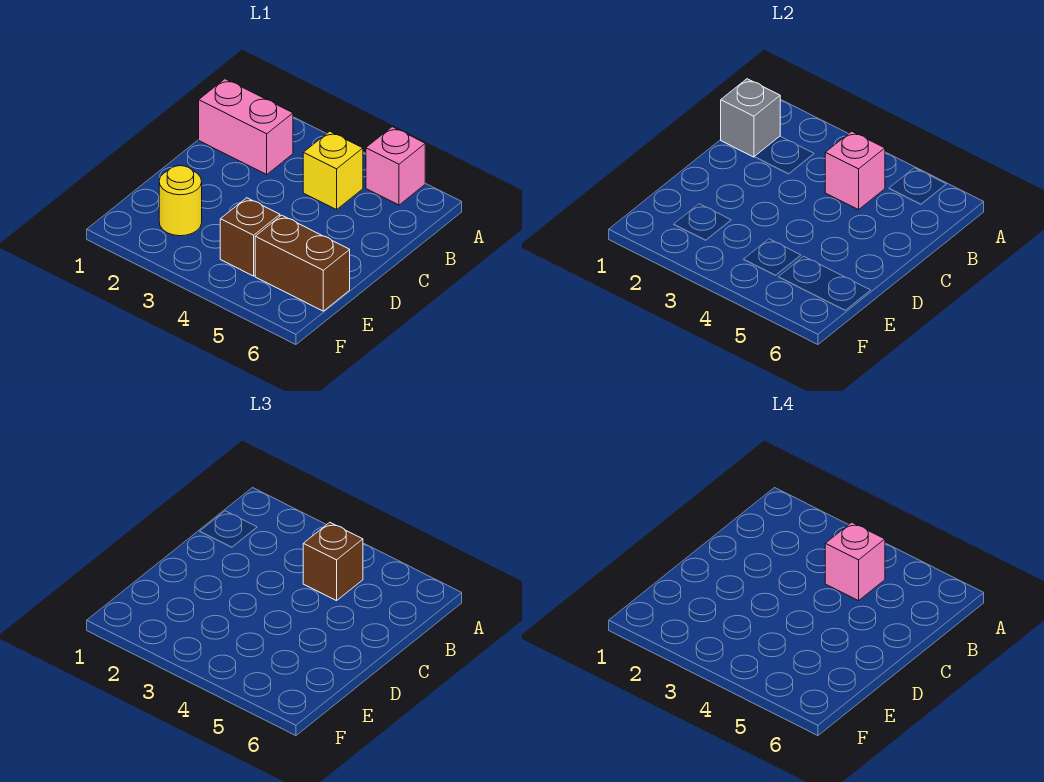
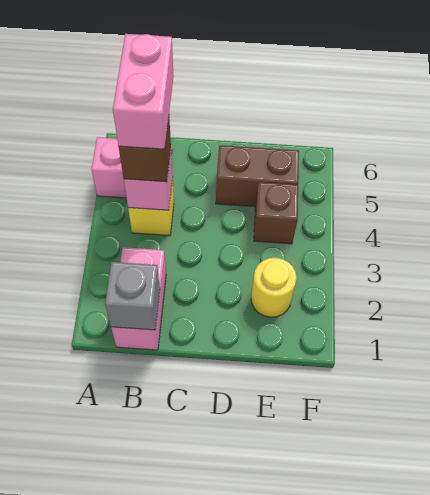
pink brick B4 level 4 -> pink brick B4:B5 level 4
brown brick E5:E6 level 1 -> brown brick D5:E5 level 1

